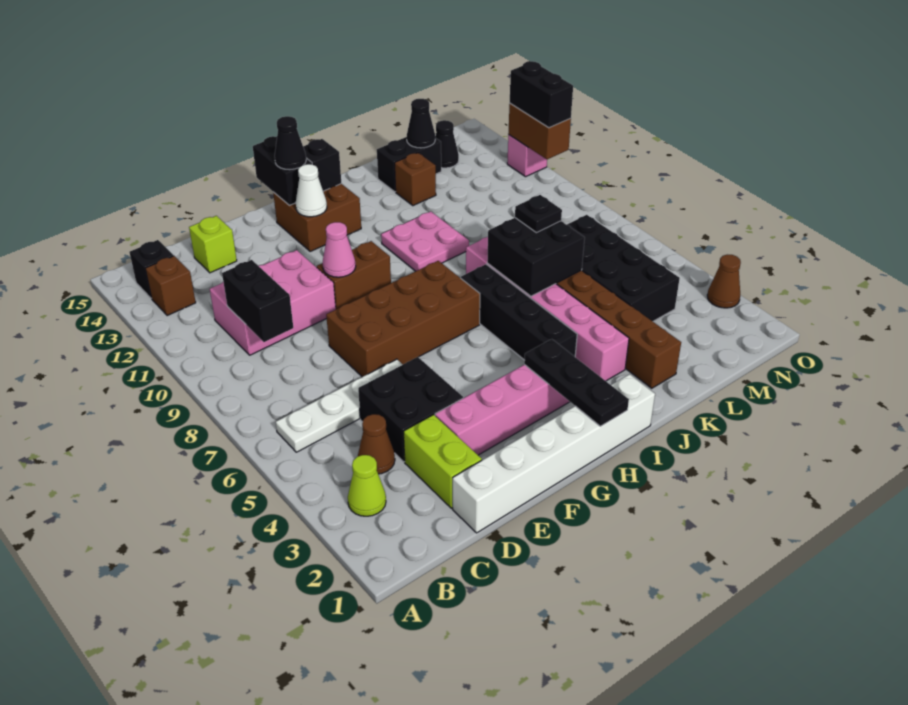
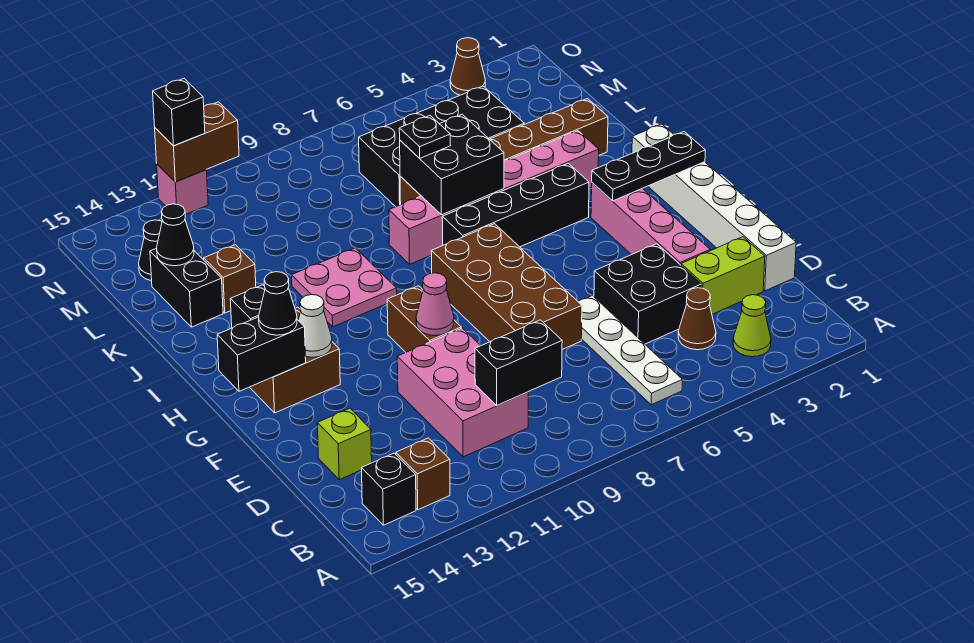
black brick O11:O12 level 3 -> black brick O12 level 3

